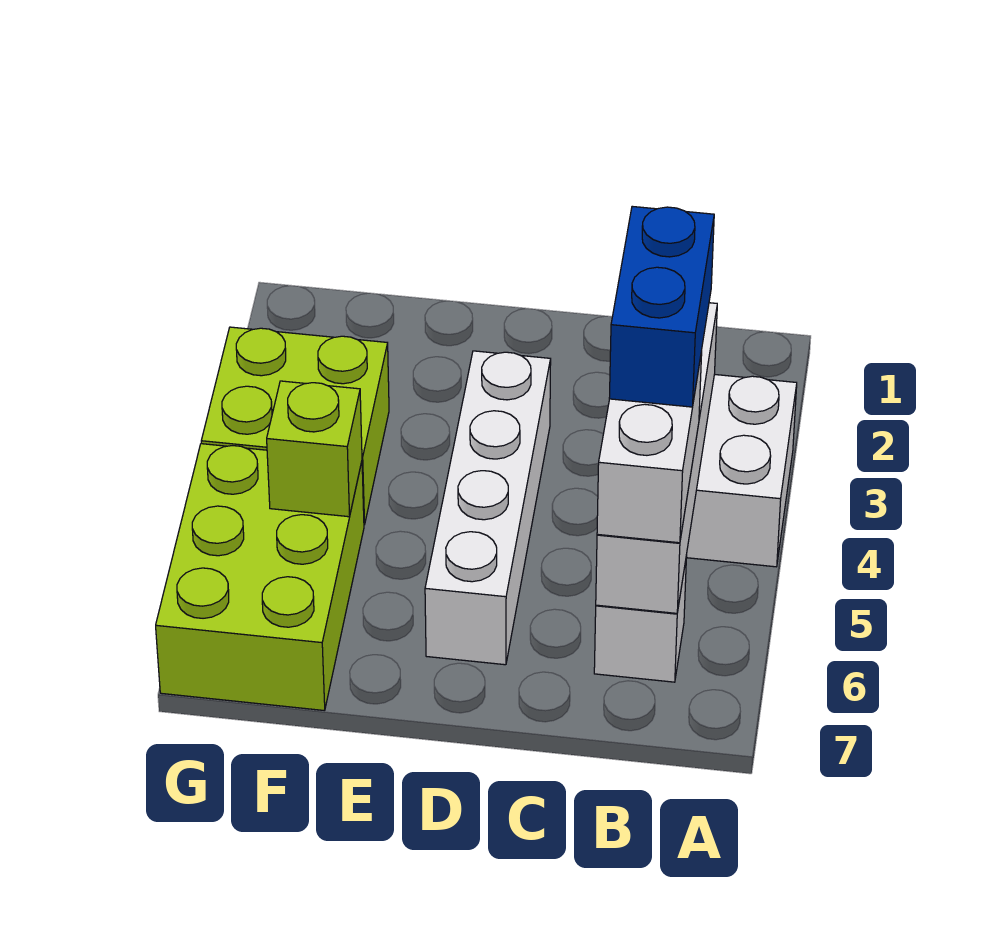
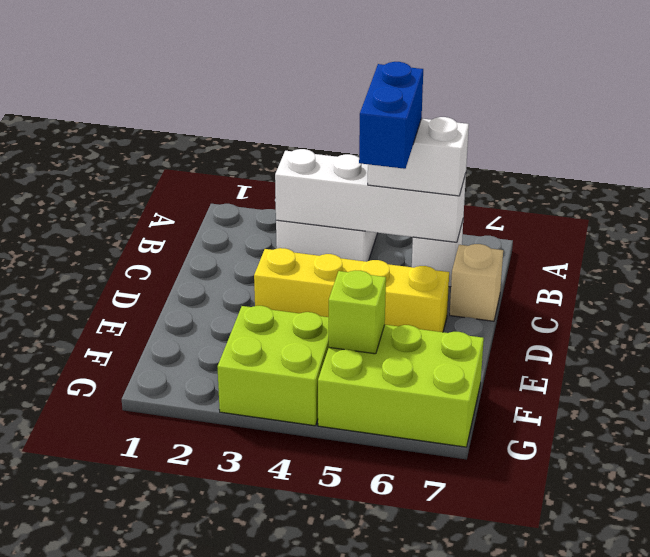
blue brick B4:B5 level 4 -> blue brick B5:C5 level 4
none -> tan brick C7 level 1
white brick D3:D6 level 1 -> yellow brick D3:D6 level 1

